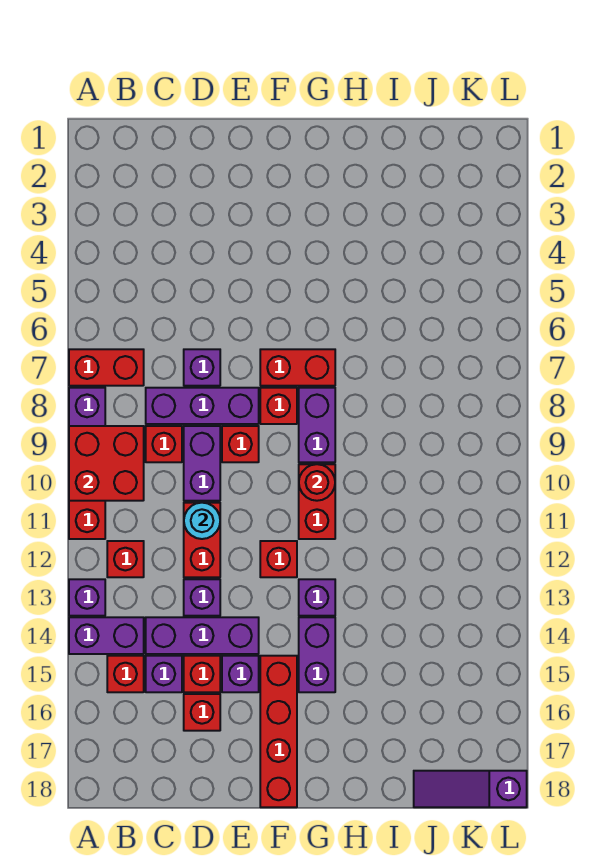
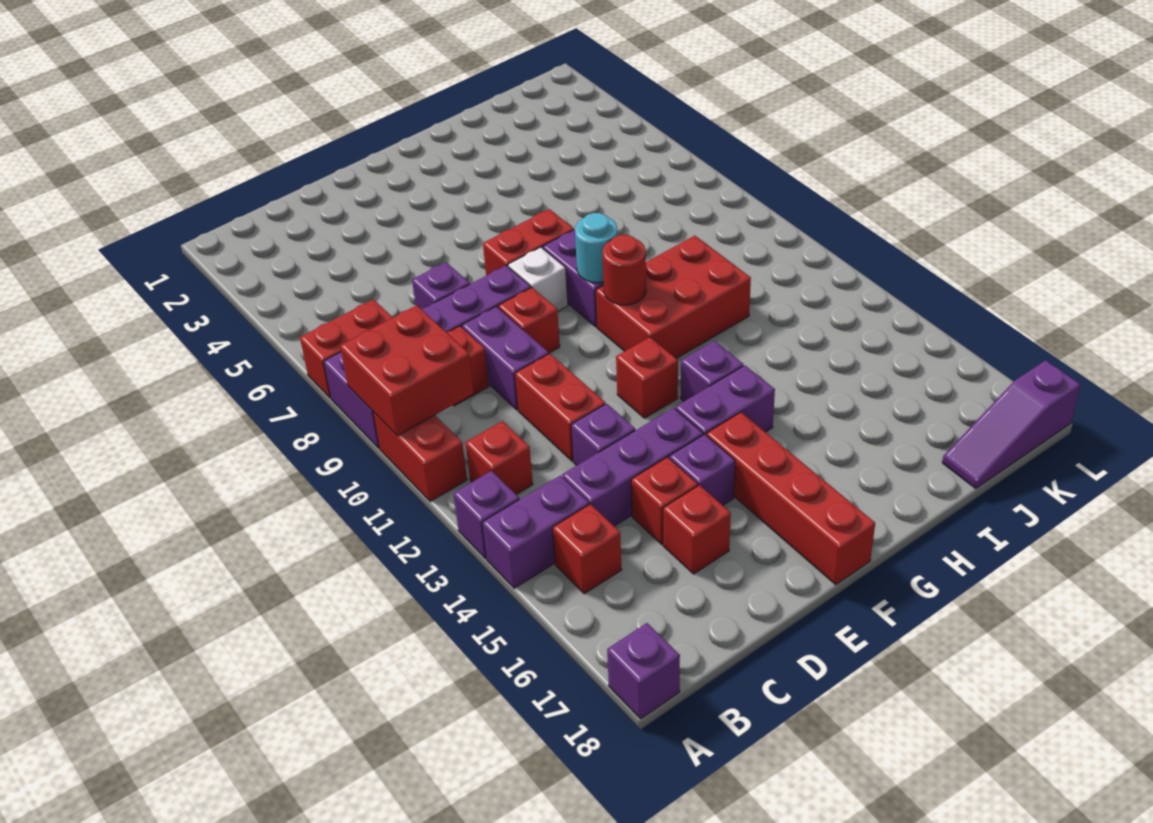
purple brick C15 level 1 -> purple brick A18 level 1
cyan round brick D11 level 2 -> cyan round brick G9 level 2
red brick F8 level 1 -> white brick F8 level 1
red brick G10:G11 level 1 -> red brick G10:I11 level 1
purple brick G14:G15 level 1 -> purple brick F14:G14 level 1

